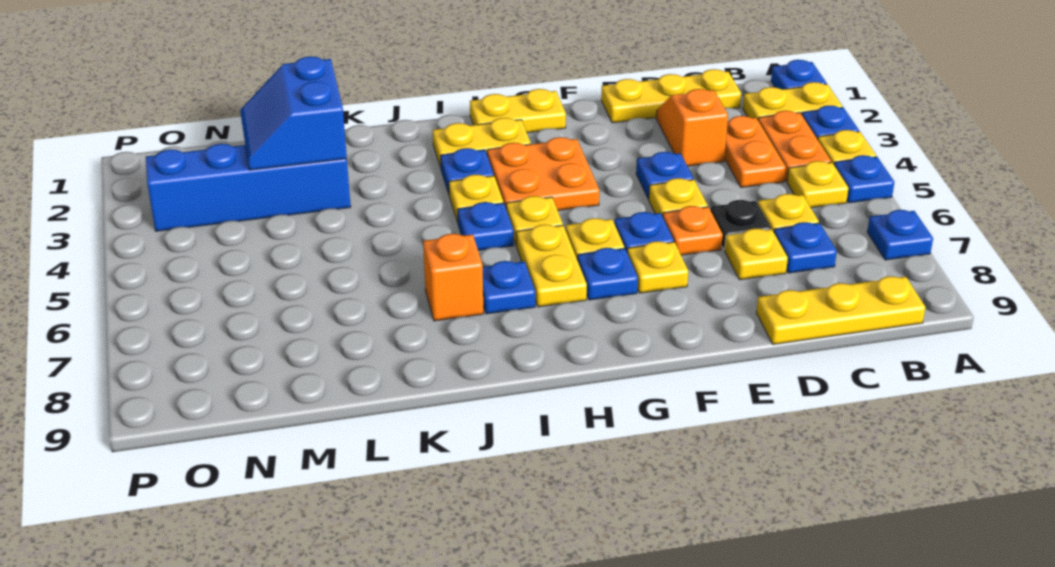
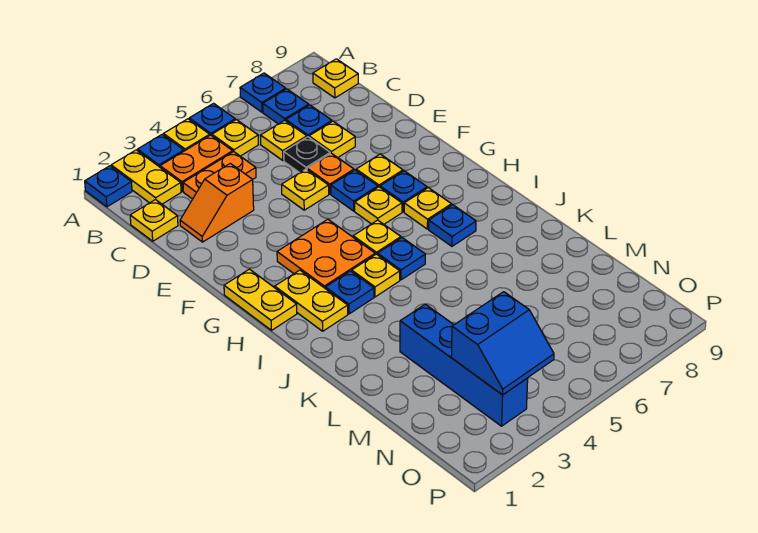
yellow plate B9:D9 level 1 -> yellow plate B9 level 1
yellow plate C1:E1 level 1 -> yellow plate C1 level 1
blue plate E4 level 1 -> blue plate B7 level 1
yellow plate H6:H7 level 1 -> yellow plate H7 level 1
orange brick J7 level 1 -> none
blue slope L2:M3 level 2 top L -> blue slope N3:O4 level 2 top N

